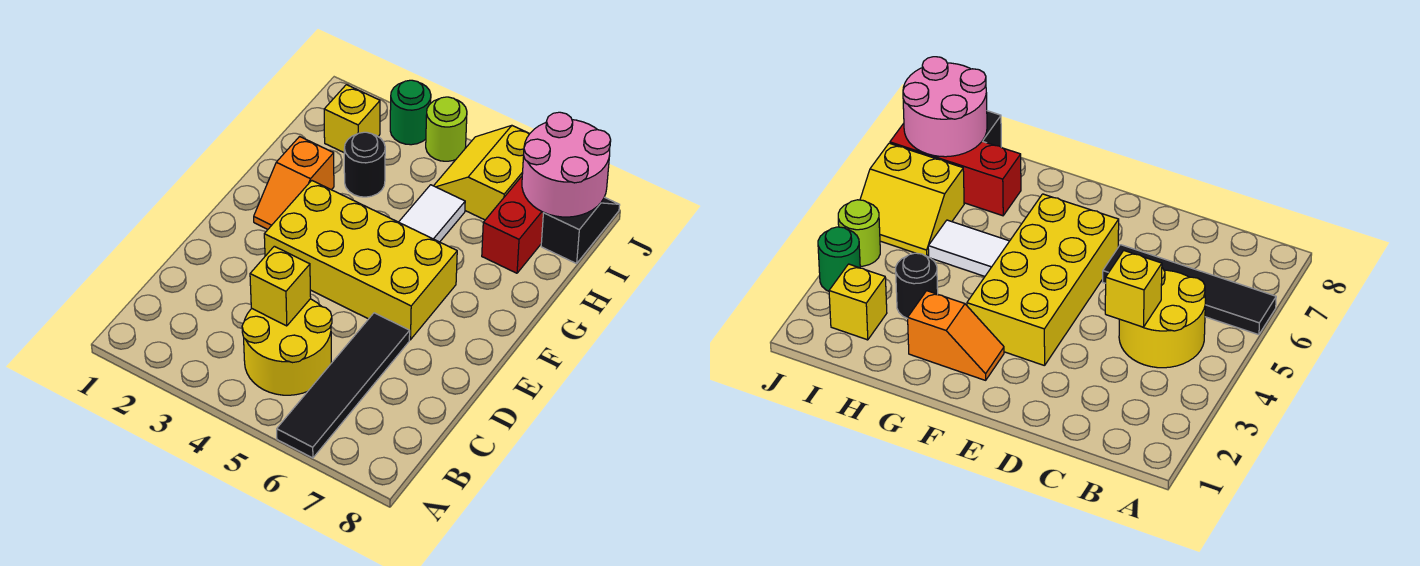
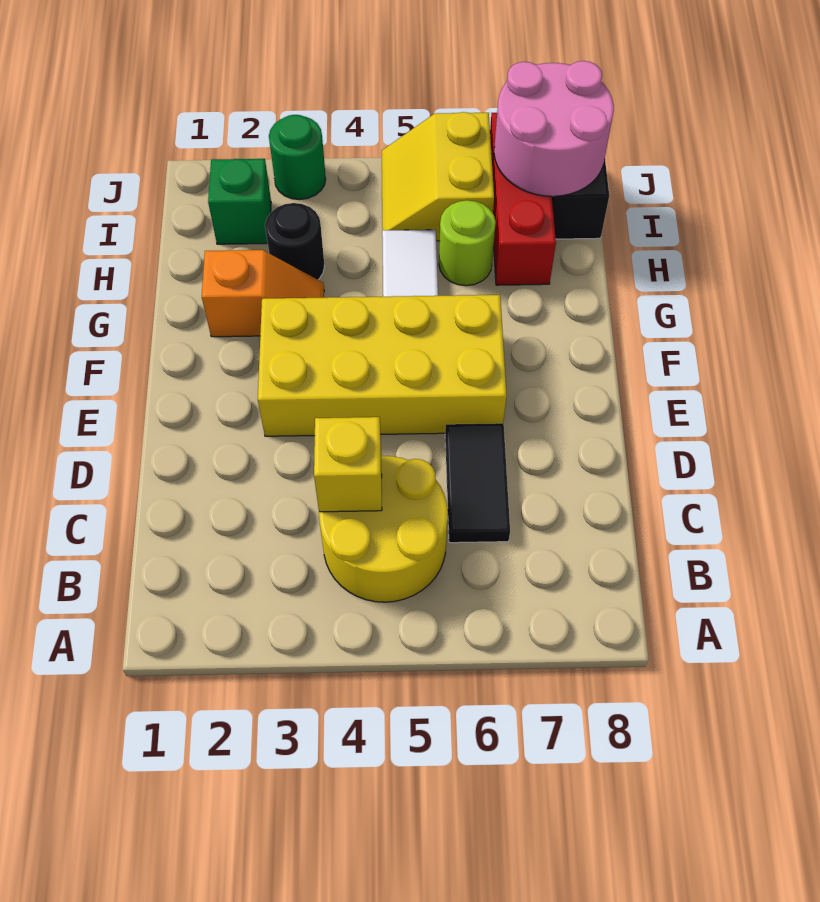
black tile A6:D6 level 1 -> black tile C6:D6 level 1
orange slope F2:G2 level 1 top G -> orange slope G2:G3 level 1 top 2
yellow brick I2 level 1 -> green brick I2 level 1
lime round brick J4 level 1 -> lime round brick H6 level 1

